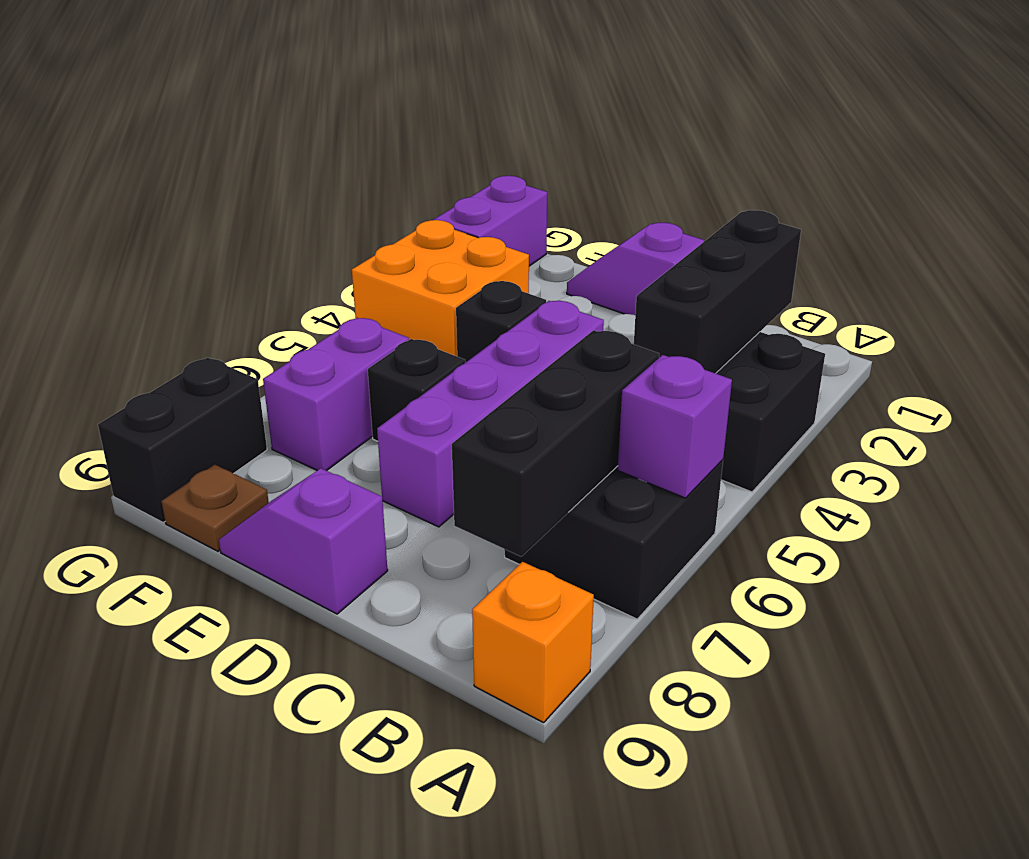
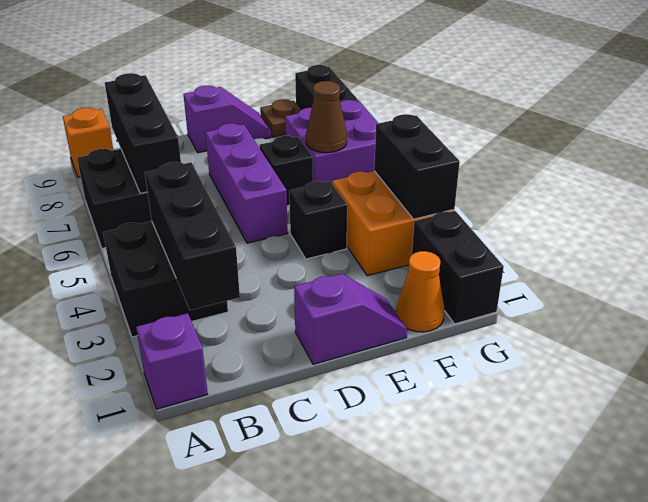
purple brick A6 level 2 -> purple brick A1 level 1
purple brick D4:D7 level 1 -> purple brick D5:D7 level 1
none -> orange cone F1 level 1
purple brick F6:F7 level 1 -> purple brick F6:G7 level 1
none -> brown cone F6 level 2
purple brick G1:G2 level 1 -> black brick G1:G2 level 1
none -> black brick G3:G4 level 2

